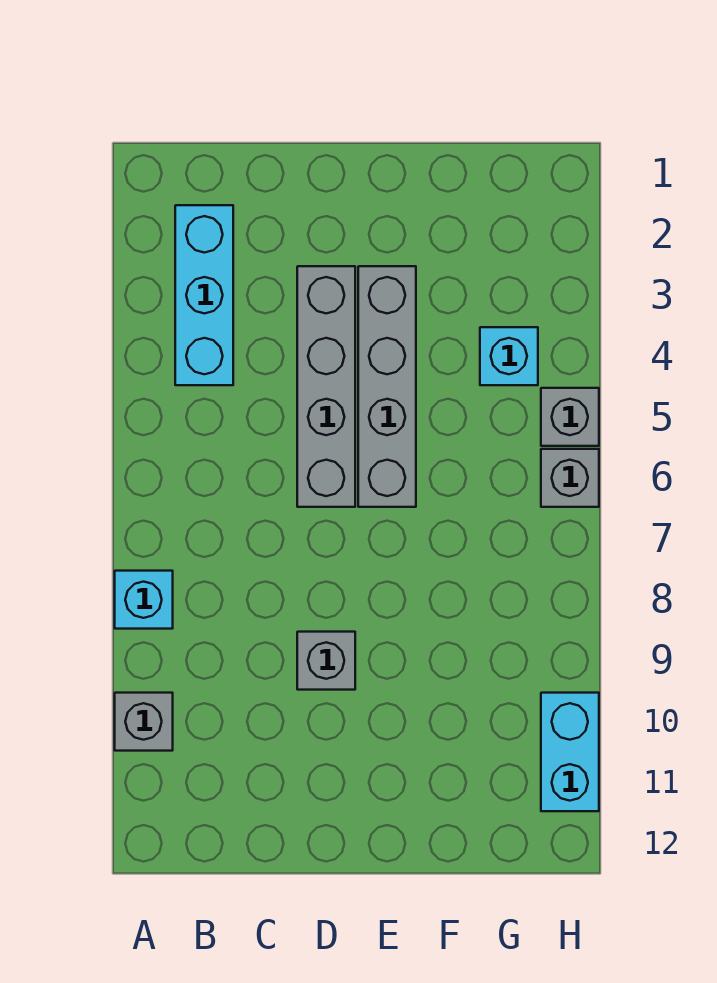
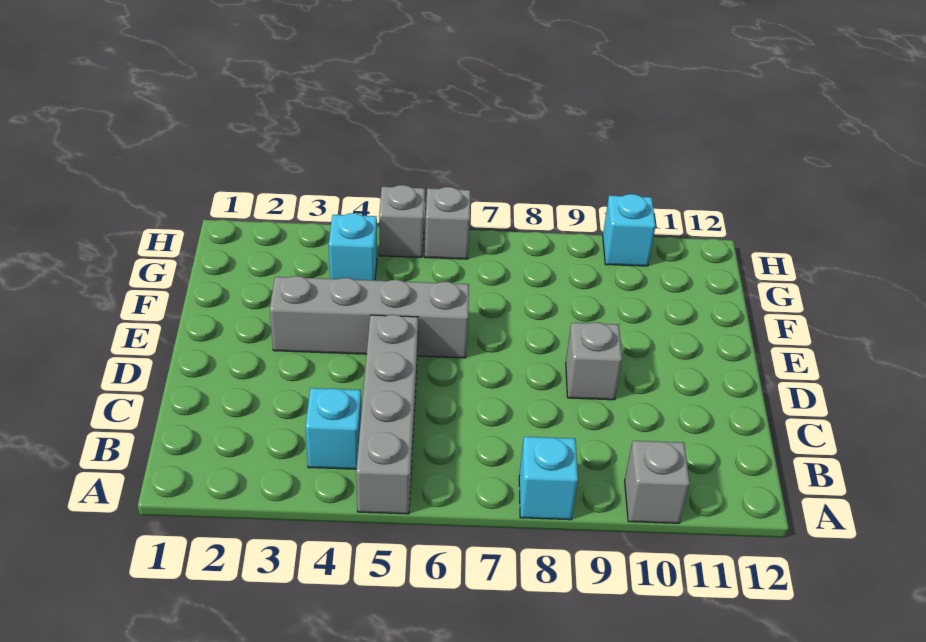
cyan brick B2:B4 level 1 -> cyan brick B4 level 1
grey brick D3:D6 level 1 -> grey brick A5:D5 level 1
cyan brick H10:H11 level 1 -> cyan brick H10 level 1

